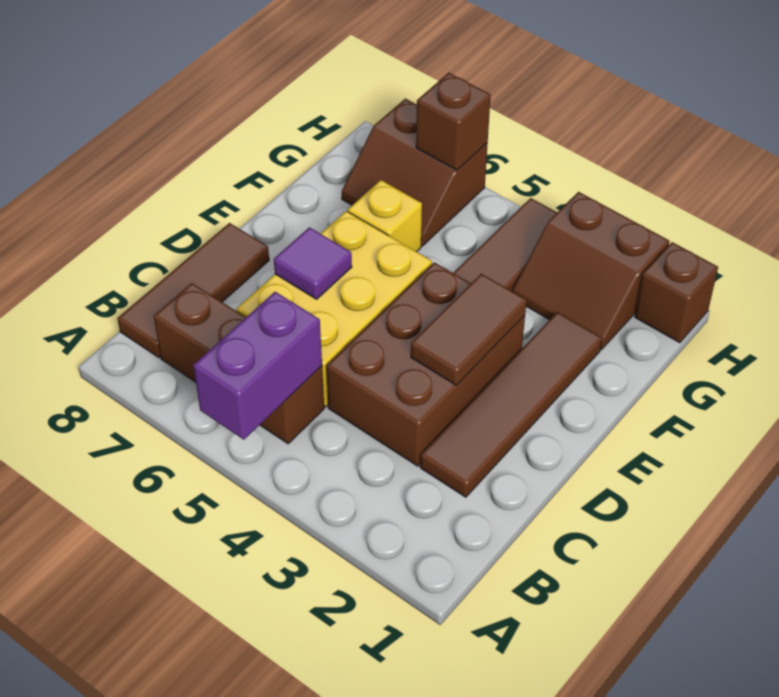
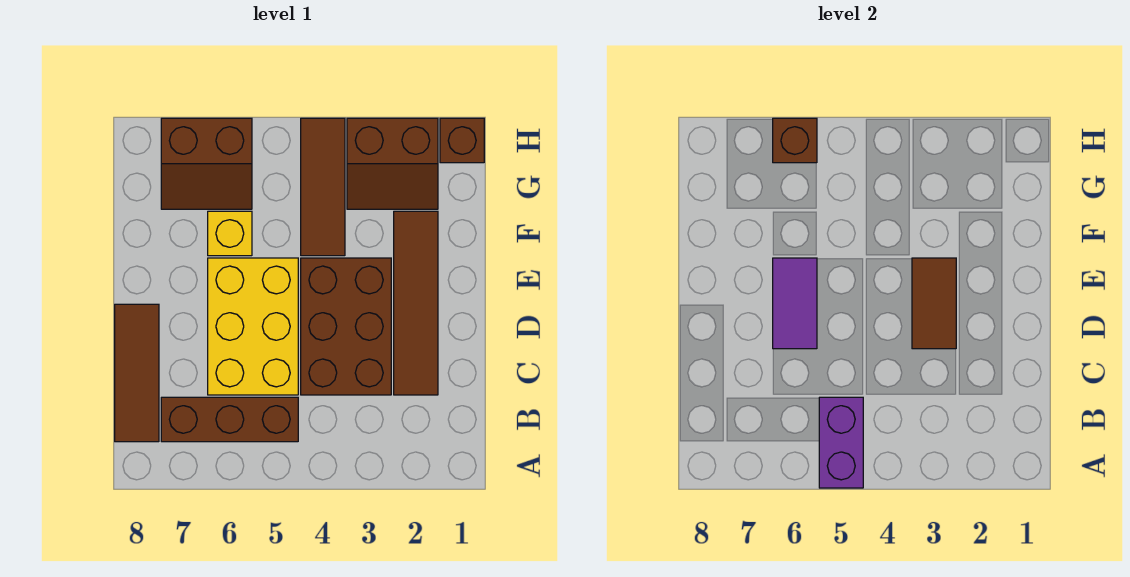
purple tile D6 level 2 -> purple tile D6:E6 level 2

